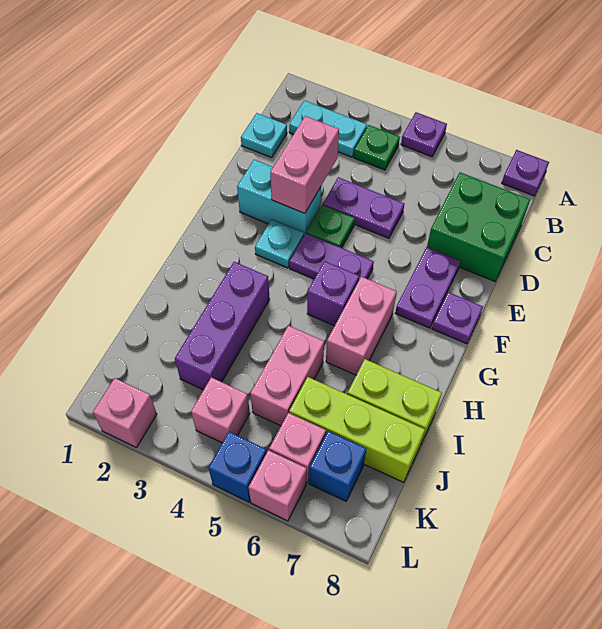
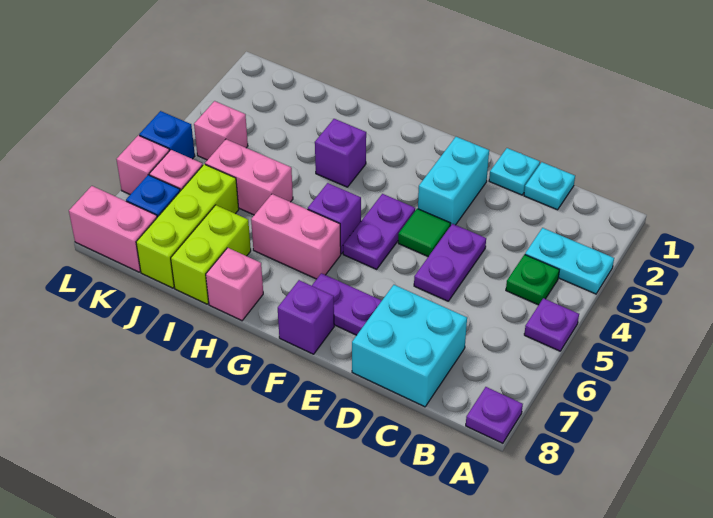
cyan plate B2:B3 level 1 -> cyan plate A3:B3 level 1
green brick C7:D8 level 1 -> cyan brick C7:D8 level 1
pink brick D3:E3 level 2 -> pink brick K8:L8 level 1
green plate E4 level 1 -> green tile E4 level 1
cyan plate F3 level 1 -> cyan plate D1 level 1
purple plate F8 level 1 -> purple brick F8 level 1
purple brick H3:J3 level 1 -> purple brick H3 level 1
pink brick L2 level 1 -> pink brick H8 level 1

